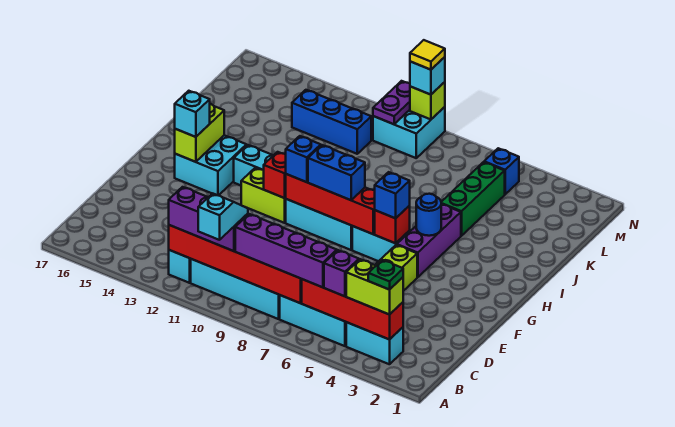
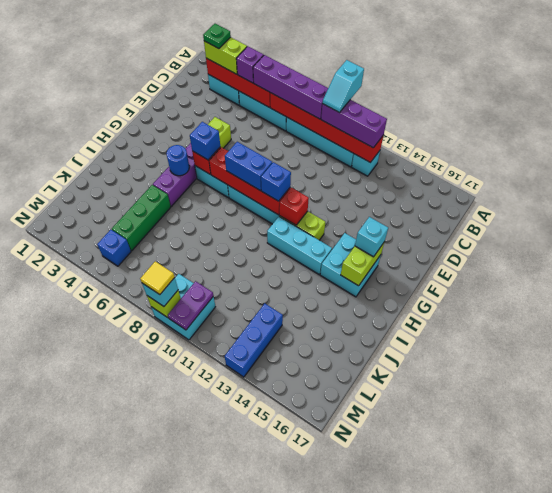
blue brick L11:L13 level 1 -> blue brick L13:N13 level 1

